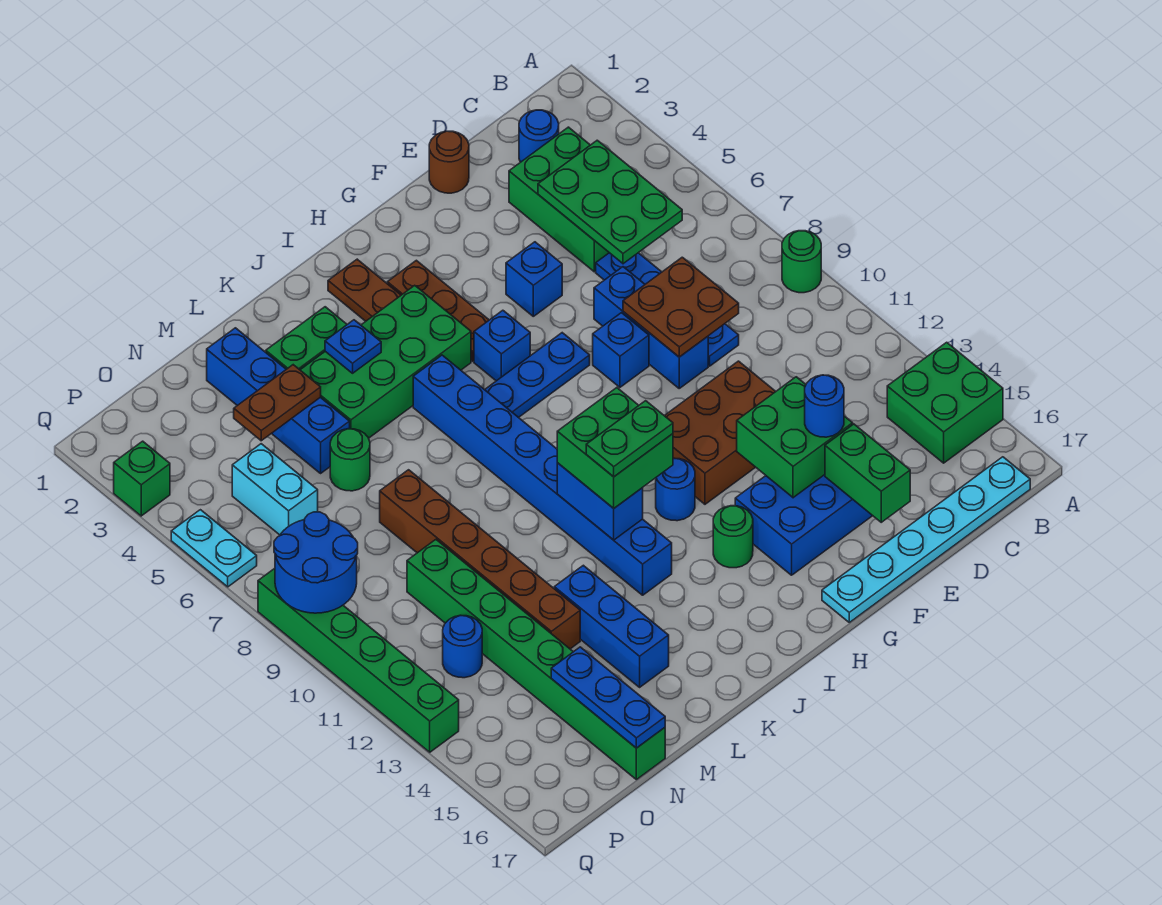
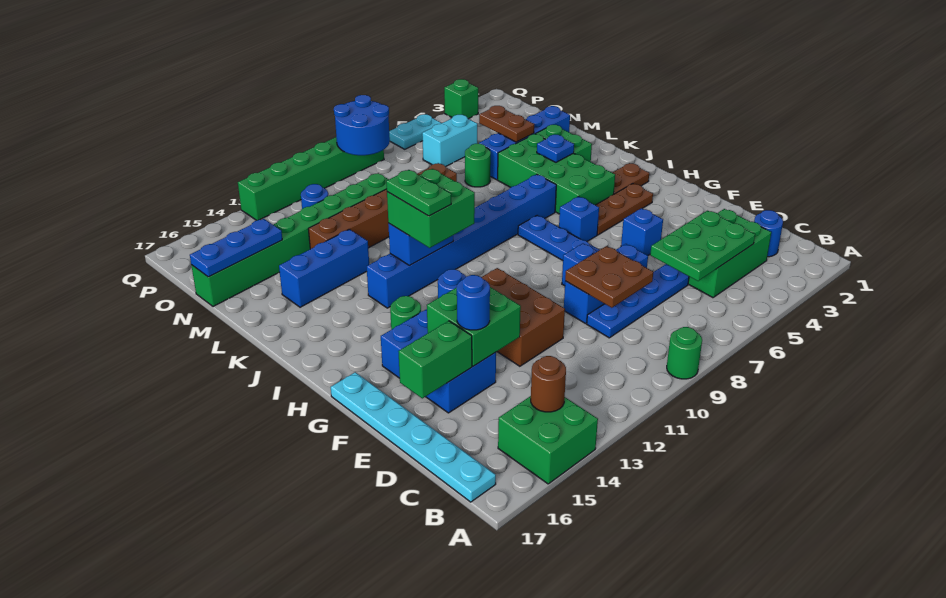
brown round brick E1 level 1 -> brown round brick B14 level 2

